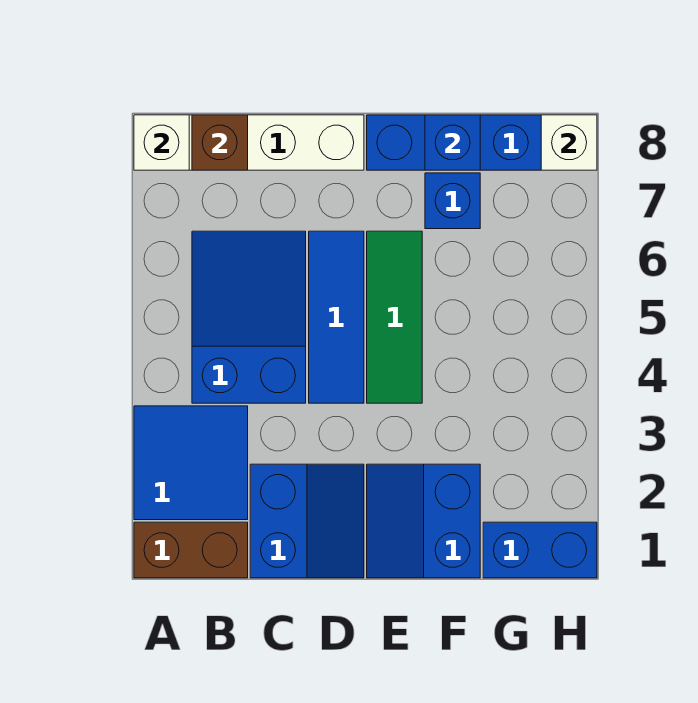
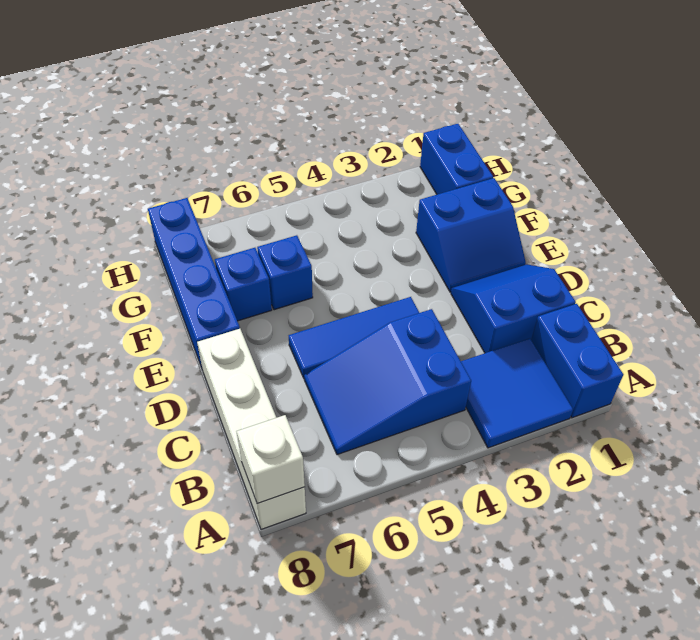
brown brick A1:B1 level 1 -> blue brick A1:B1 level 1
brown brick B8 level 2 -> none
green tile E4:E6 level 1 -> none
blue brick F8 level 2 -> blue brick F6 level 1
white brick H8 level 2 -> none

